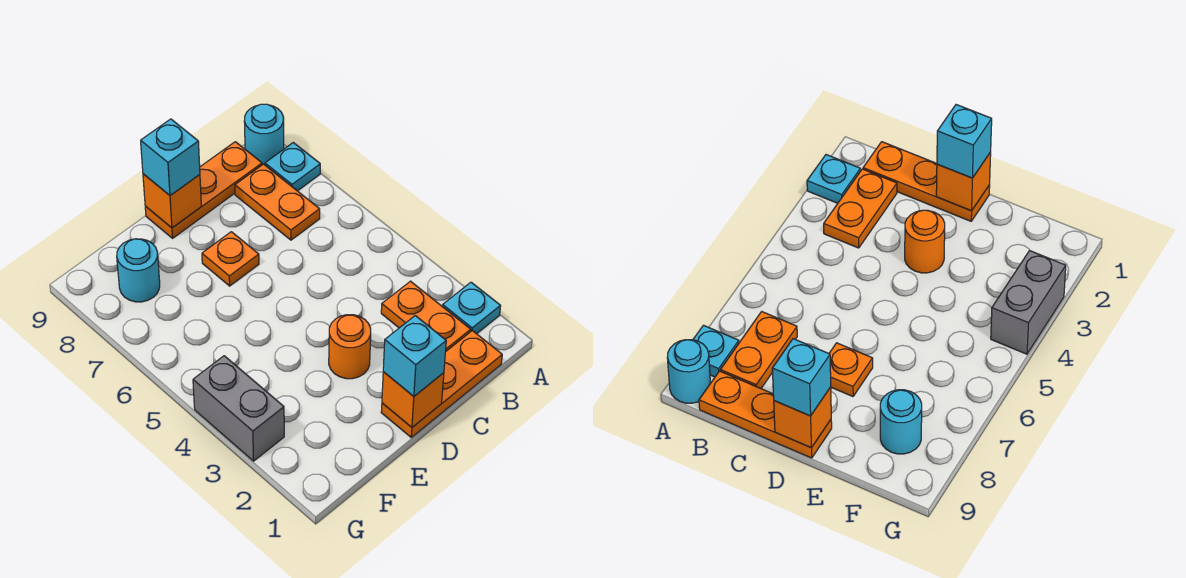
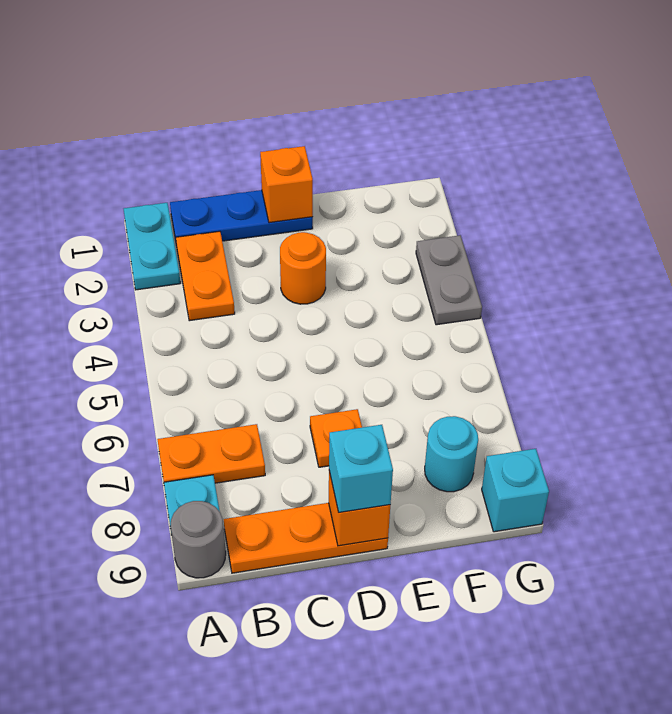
cyan plate A2 level 1 -> cyan plate A1:A2 level 1
cyan round brick A9 level 1 -> grey round brick A9 level 1
orange plate B1:D1 level 1 -> blue plate B1:D1 level 1
orange plate B7:B8 level 1 -> orange plate A7:B7 level 1
cyan brick D1 level 3 -> cyan brick G9 level 1
grey brick G3:G4 level 1 -> grey plate G3:G4 level 1

